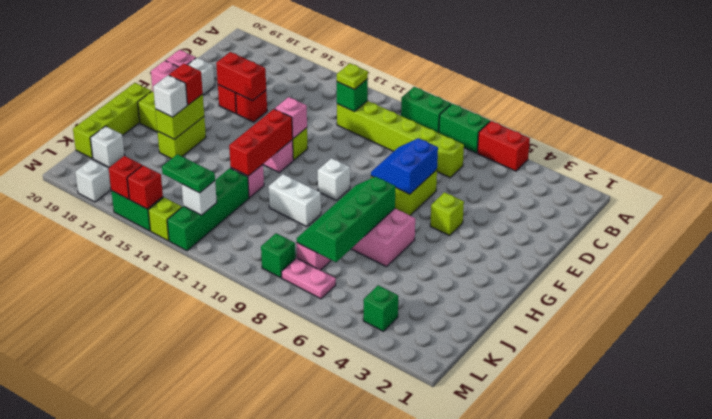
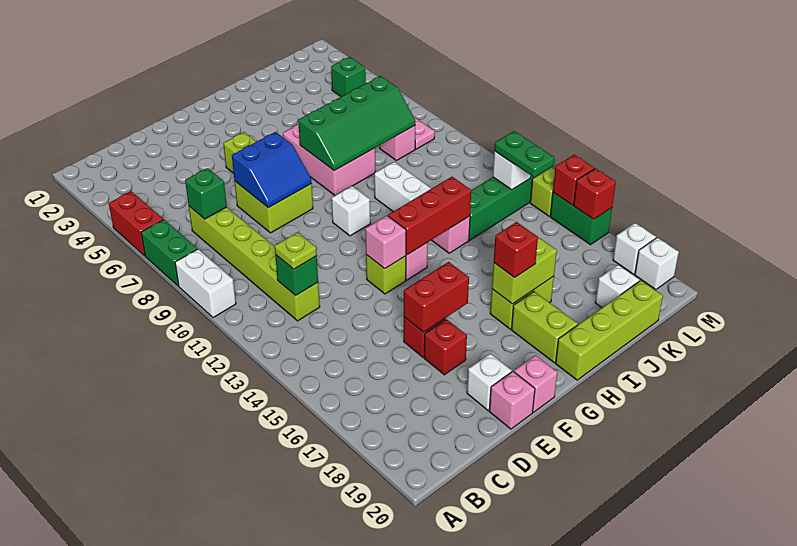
green brick A9:A10 level 1 -> white brick A9:A10 level 1
red brick E16:E17 level 2 -> red brick E16:F16 level 2
white brick I17 level 3 -> white brick M19 level 1
green brick L9 level 1 -> green brick C7 level 2

